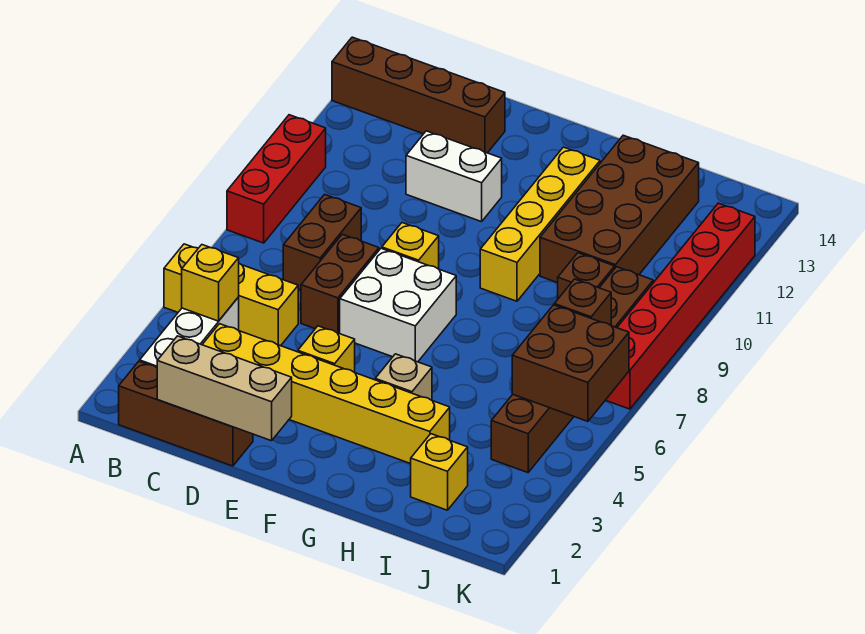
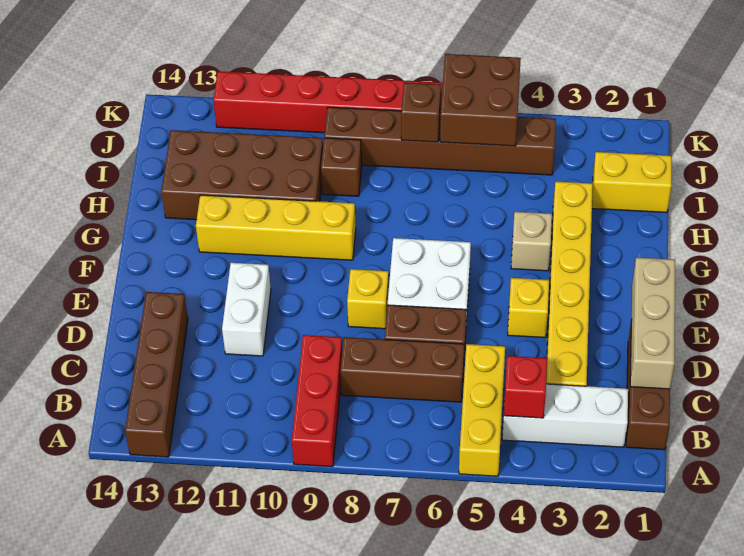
red brick A8:A10 level 1 -> red brick A9:C9 level 1
yellow brick B4 level 2 -> red brick B4 level 2
brown brick C7:C8 level 1 -> brown brick C6:C8 level 1
yellow brick I2 level 1 -> yellow brick I1:I2 level 1

